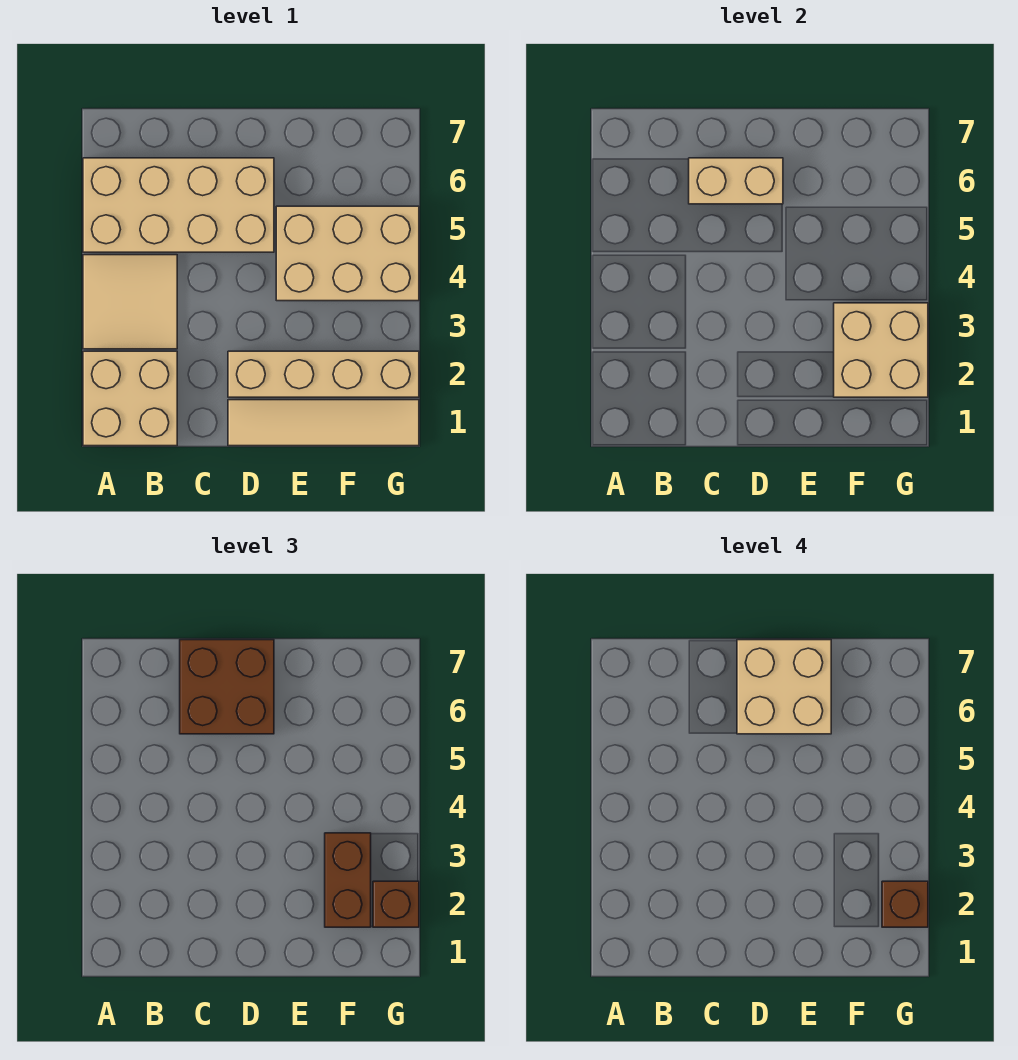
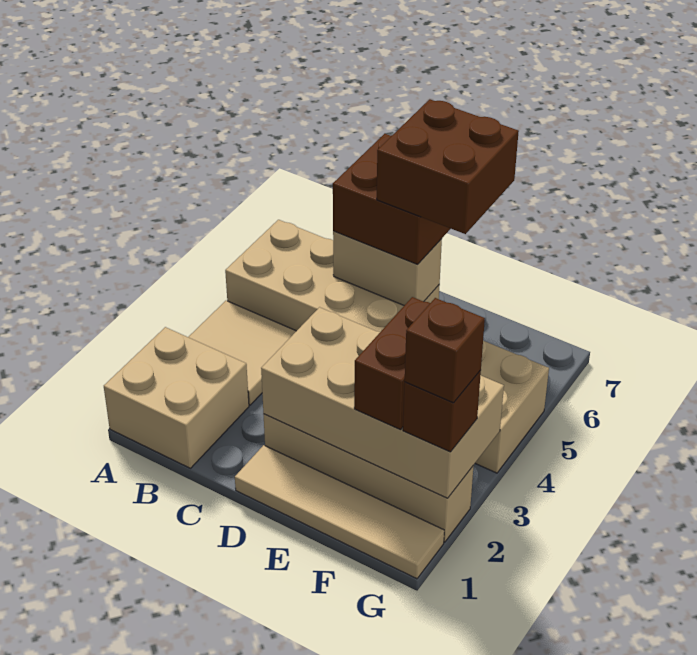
tan brick D6:E7 level 4 -> brown brick D6:E7 level 4
tan brick F2:G3 level 2 -> tan brick D2:G3 level 2

